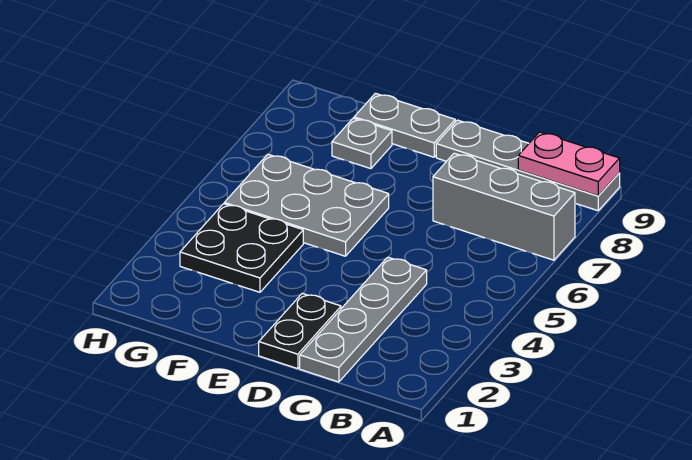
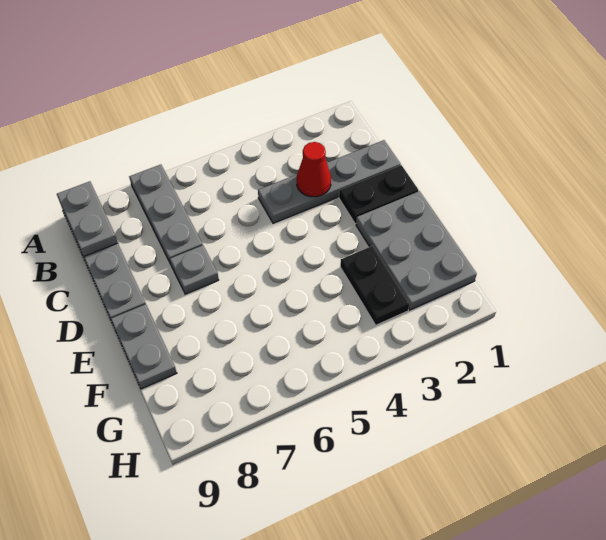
grey brick A7:C7 level 1 -> grey plate A7:C7 level 1
pink plate A9:B9 level 2 -> grey plate A9:B9 level 2
none -> red cone C3 level 2
grey plate E5:G6 level 1 -> grey plate E1:G2 level 1
black plate F3:G4 level 1 -> black plate F3:G3 level 1
grey plate F8 level 1 -> grey plate D7 level 1

